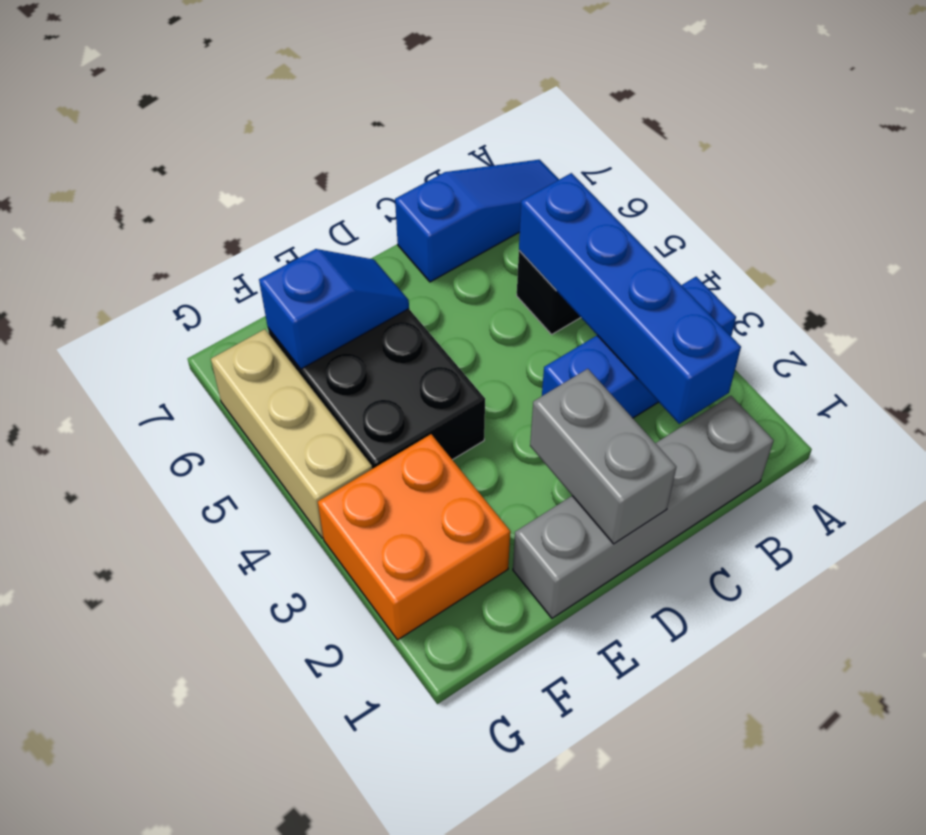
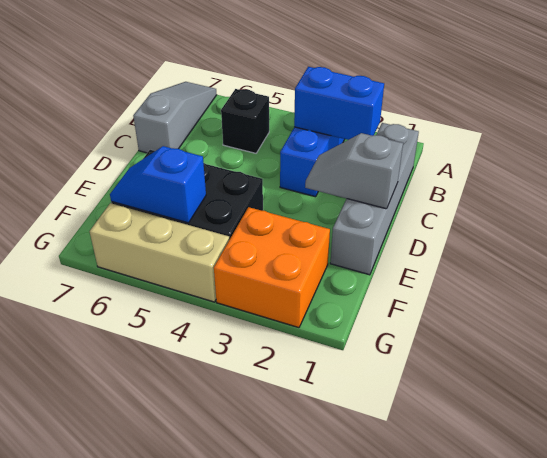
blue slope A7:C7 level 1 top C -> grey slope A7:C7 level 1 top C
blue brick B2:B5 level 2 -> blue brick B2:B3 level 2
grey brick D1:D2 level 2 -> grey slope D1:D2 level 2 top 1
blue slope E6:F6 level 2 top F -> blue slope F5:F6 level 2 top 5

